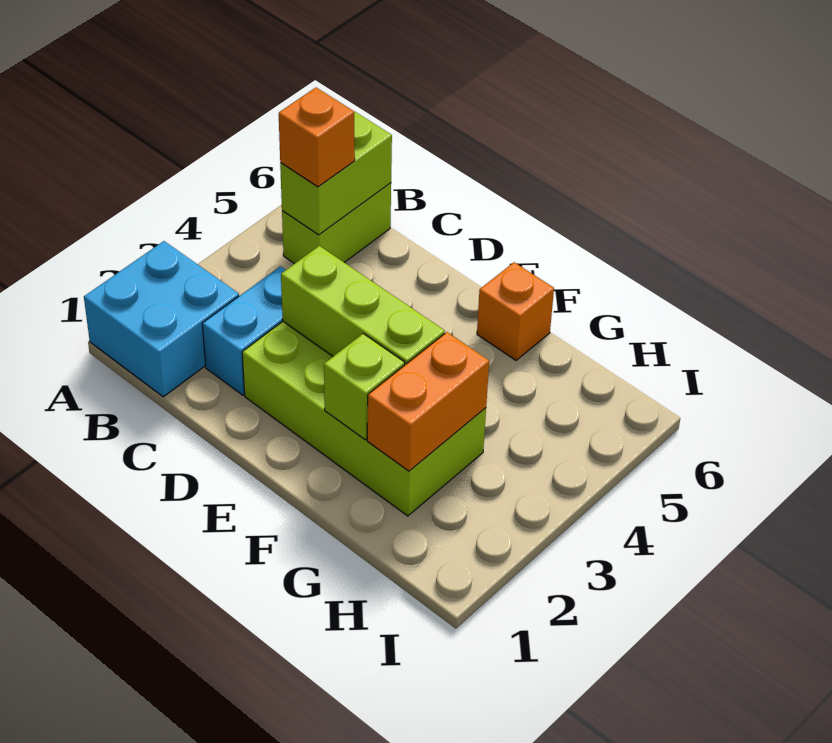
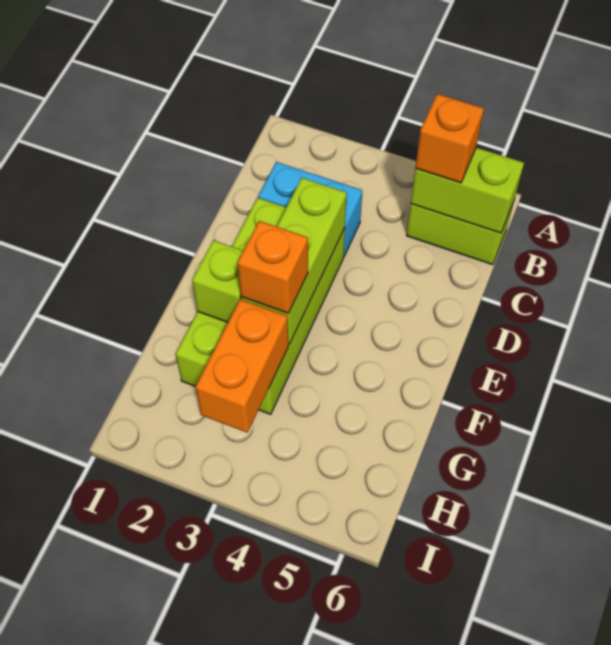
cyan brick A1:B2 level 1 -> none
orange brick F6 level 1 -> orange brick F3 level 3
orange brick G2:G3 level 2 -> orange brick G3:H3 level 2

